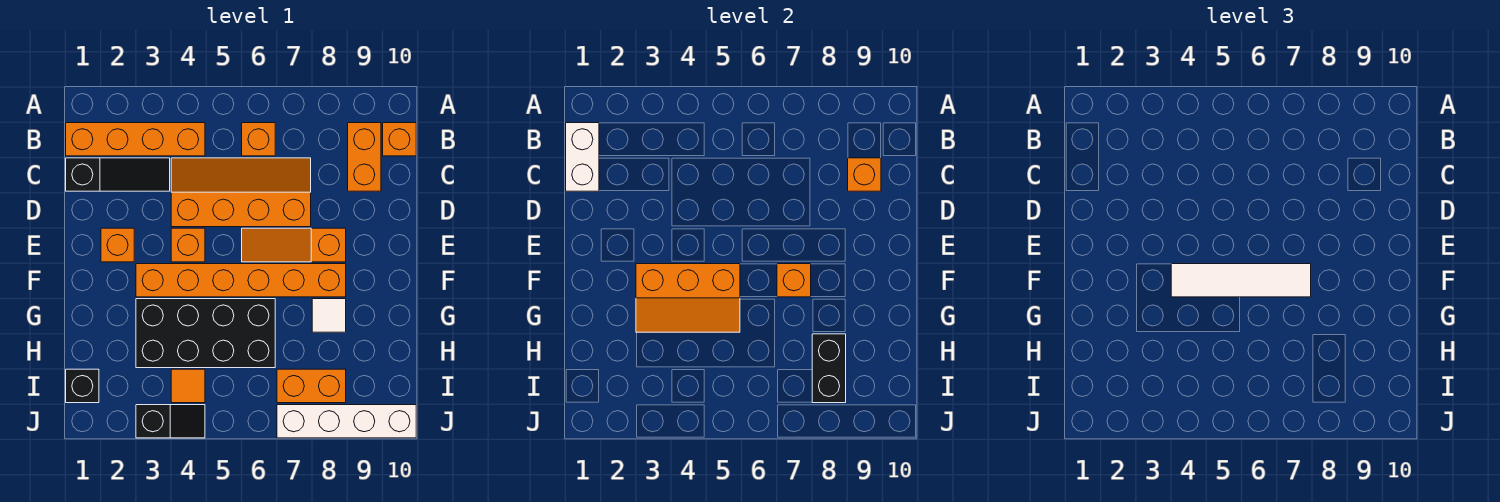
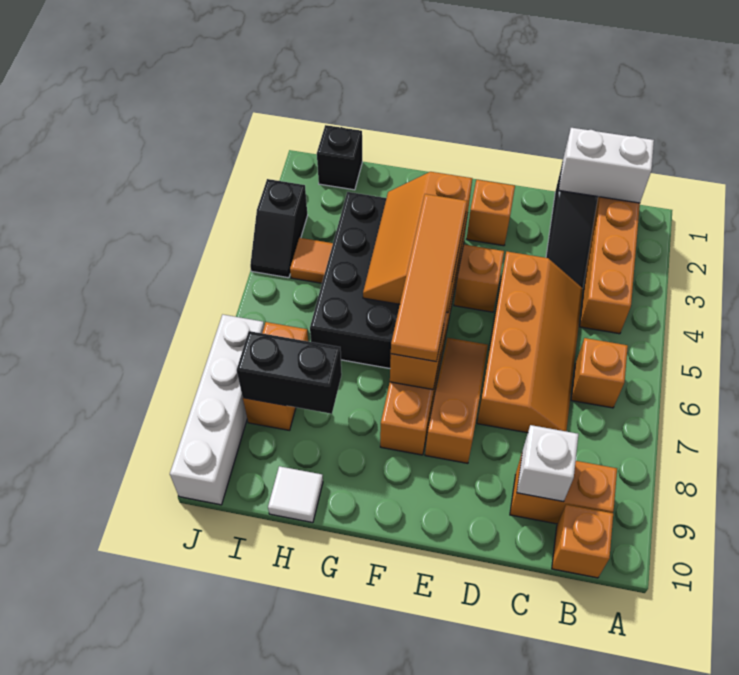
orange brick C9 level 2 -> white brick C9 level 2
white tile F4:F7 level 3 -> orange tile F4:F7 level 3
white tile G8 level 1 -> white tile H10 level 1

